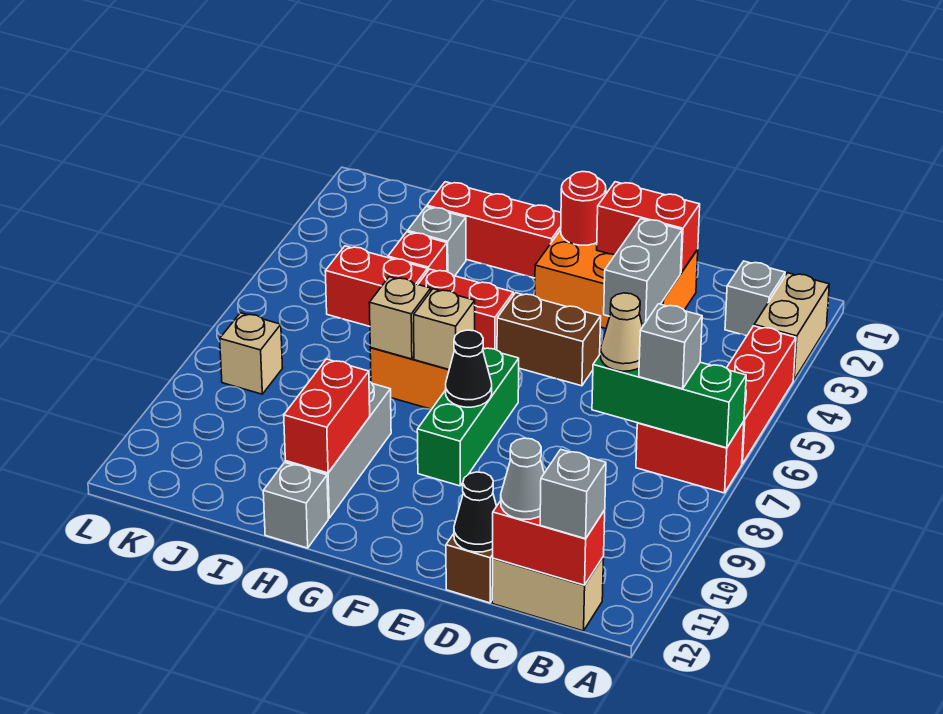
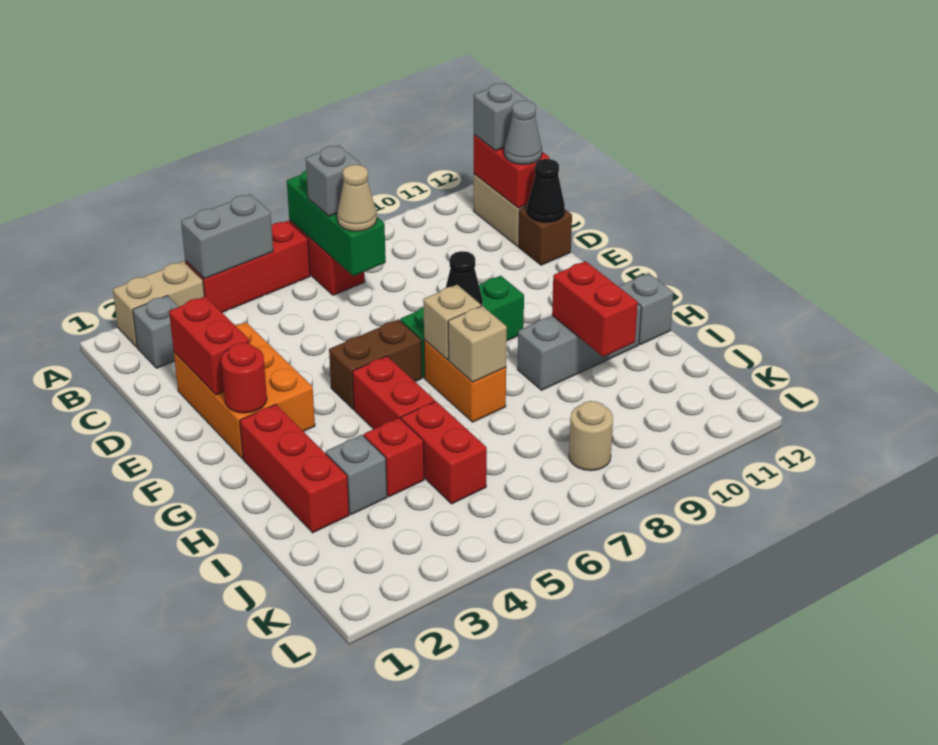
grey brick D3:D4 level 2 -> grey brick A4:A5 level 2
brown brick E5:F5 level 1 -> brown brick F5:F6 level 1
red brick H10:H11 level 2 -> red brick H10:I10 level 2
tan brick K8 level 1 -> tan round brick K8 level 1

